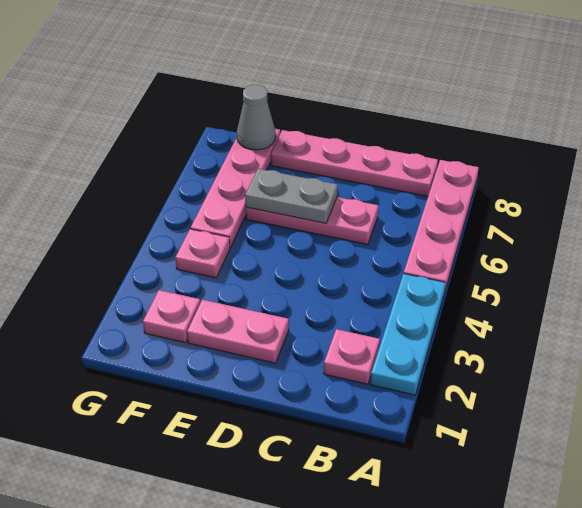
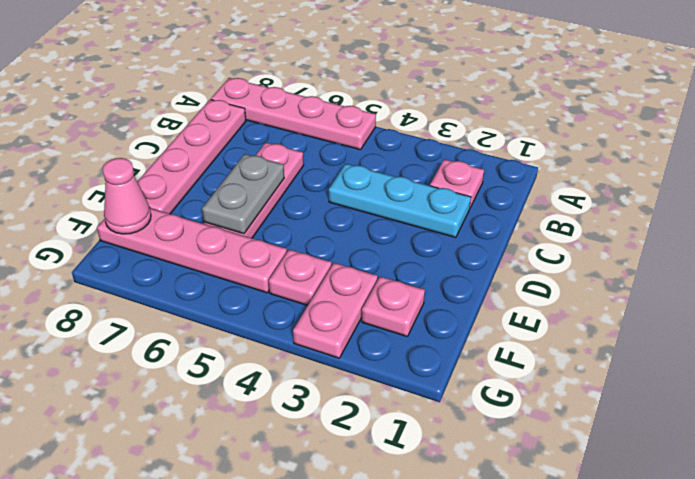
cyan plate A2:A4 level 1 -> cyan plate C2:C4 level 1
pink plate D2:E2 level 1 -> pink plate F3:G3 level 1
grey cone F8 level 2 -> pink cone F8 level 2

